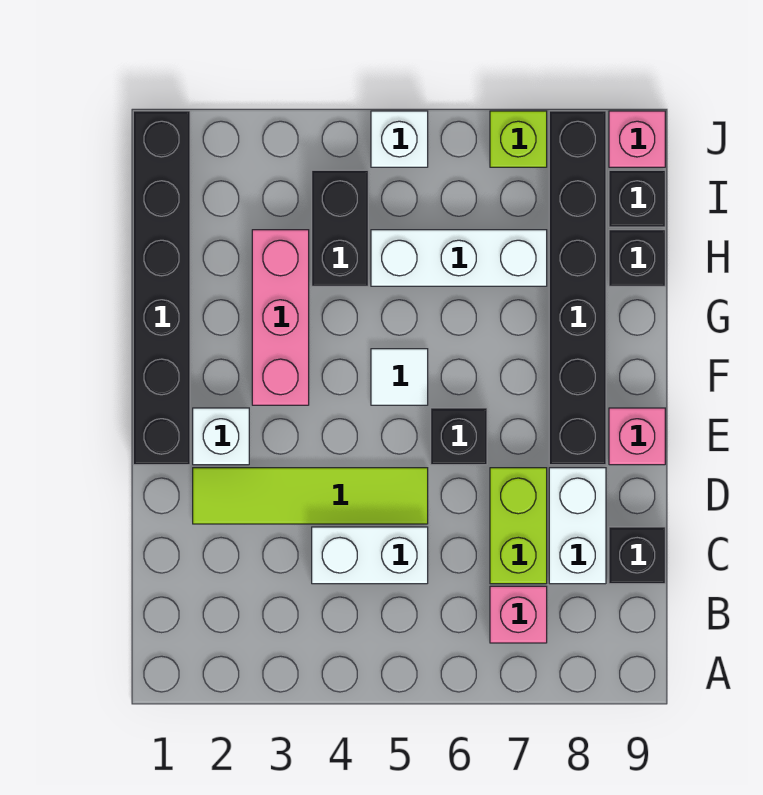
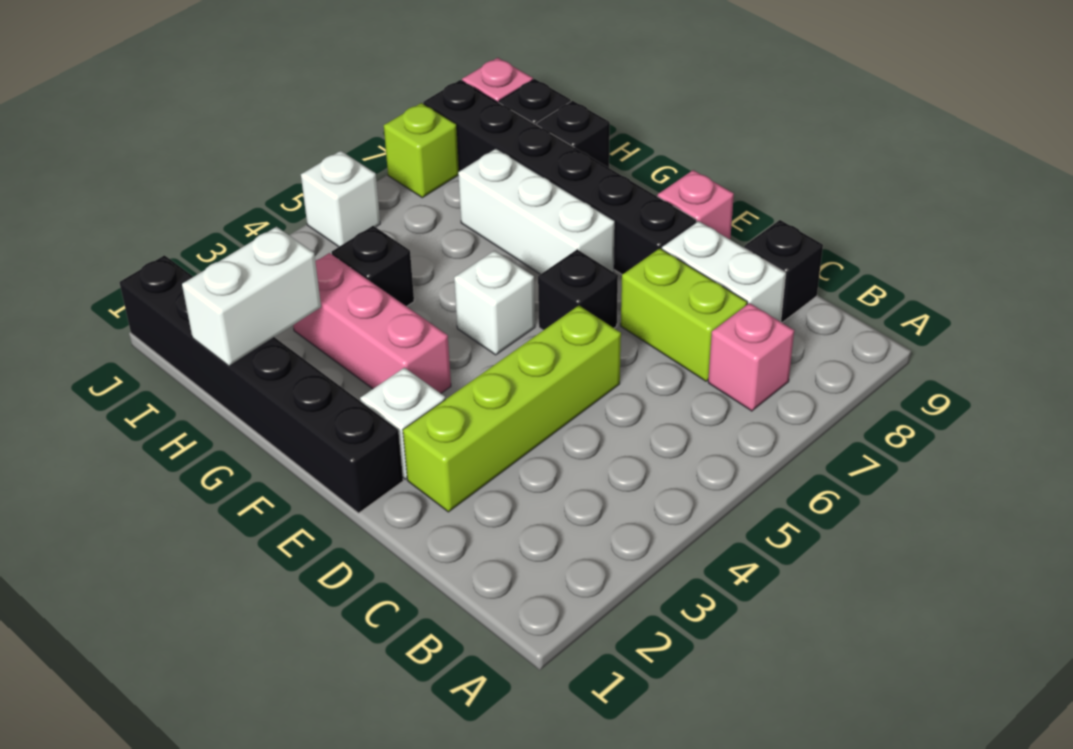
white brick C4:C5 level 1 -> white brick H1:H2 level 2
lime tile D2:D5 level 1 -> lime brick D2:D5 level 1
white tile F5 level 1 -> white brick F5 level 1
black brick H4:I4 level 1 -> black brick H4 level 1
white brick H5:H7 level 1 -> white brick F7:H7 level 1

